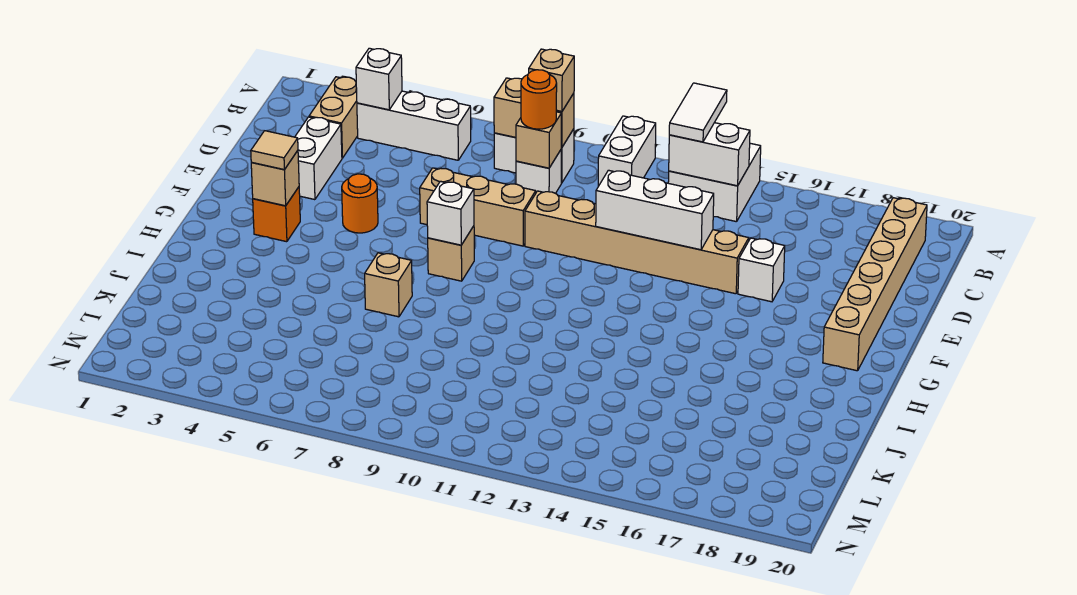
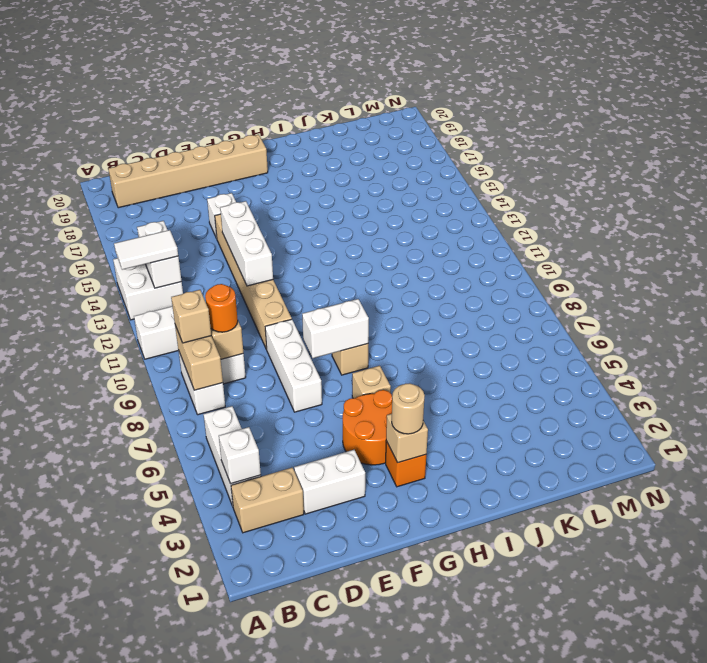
tan brick E7:E9 level 1 -> white brick E7:E9 level 1
orange round brick F5 level 1 -> orange round brick F4:G5 level 1
tan tile G3 level 3 -> tan round brick G3 level 3
white brick G8 level 2 -> white brick F8:G8 level 2
tan brick I7 level 1 -> tan brick G6 level 1

